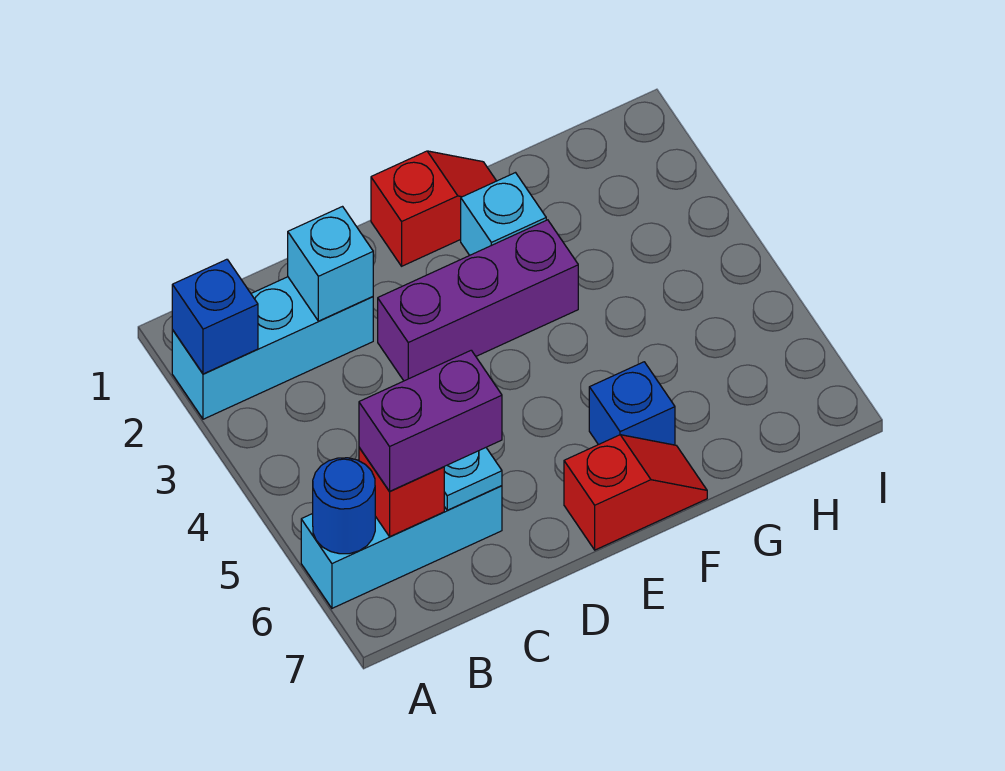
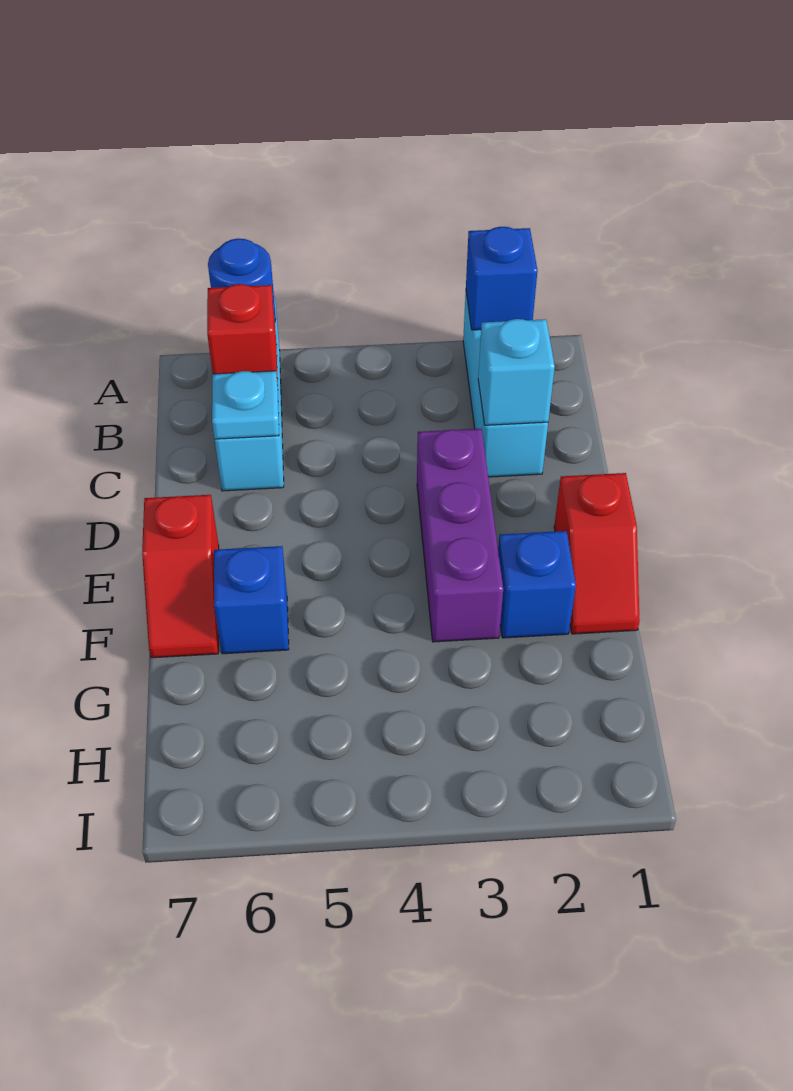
purple brick B6:C6 level 3 -> none
cyan brick F2 level 1 -> blue brick F2 level 1

